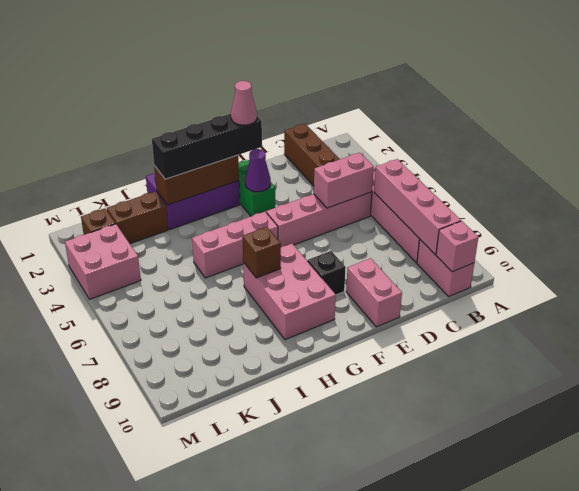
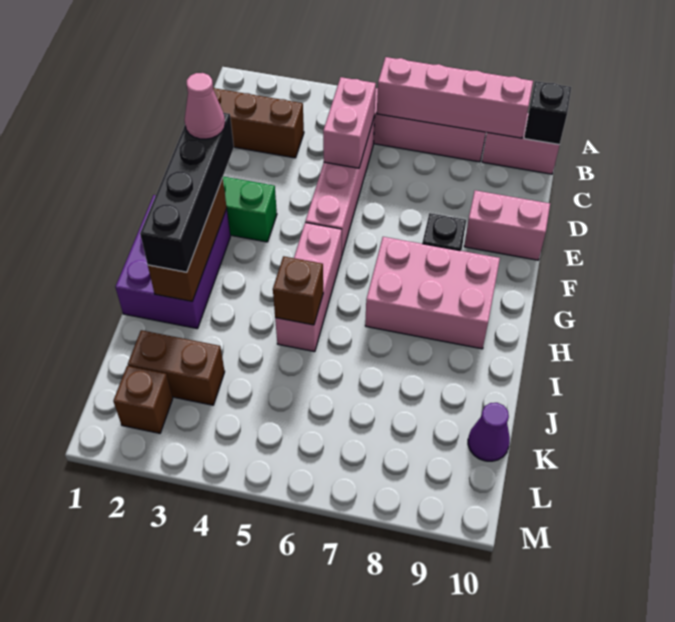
pink brick B10 level 2 -> black brick B10 level 2
purple cone F3 level 2 -> purple cone K10 level 1
brown brick H7 level 2 -> brown brick I5 level 2
brown brick J2:K2 level 1 -> brown brick K2:K3 level 1
pink brick L3:M4 level 1 -> none

